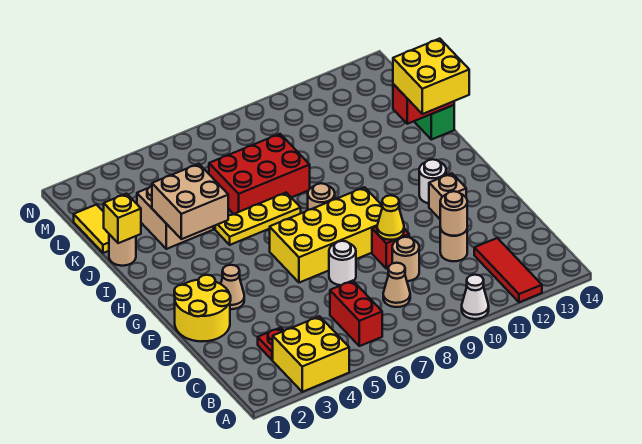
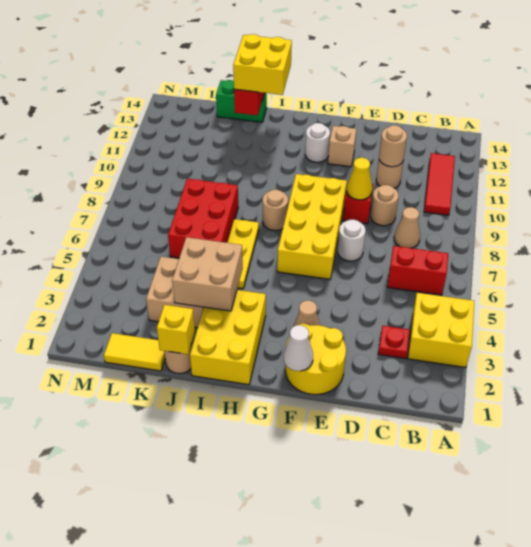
white cone A10 level 1 -> white cone F1 level 2
red tile A12:C12 level 1 -> red tile B10:B12 level 1
none -> yellow brick H1:I3 level 1

